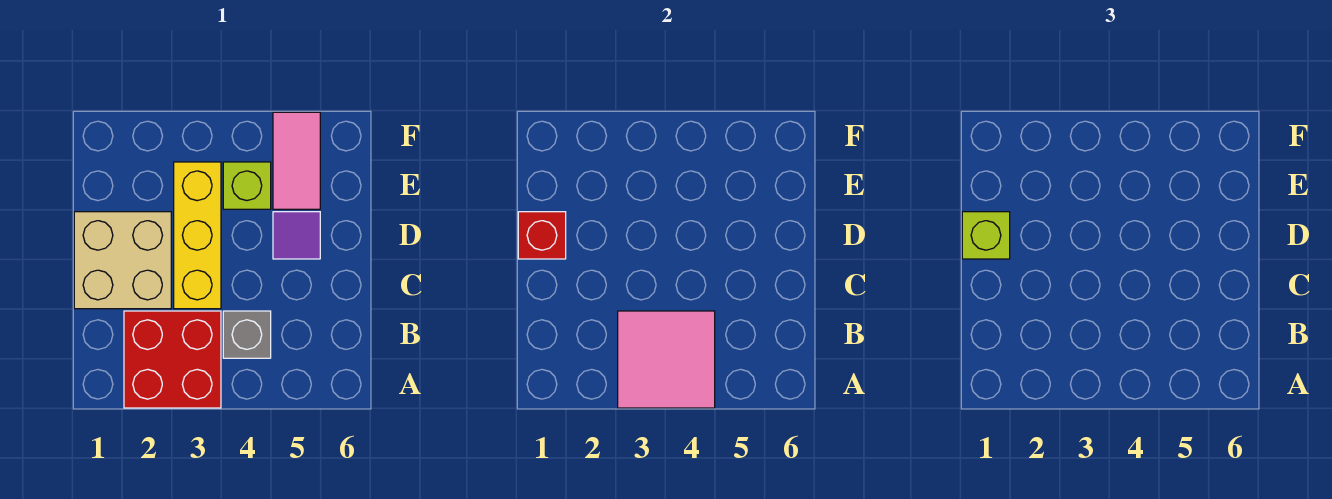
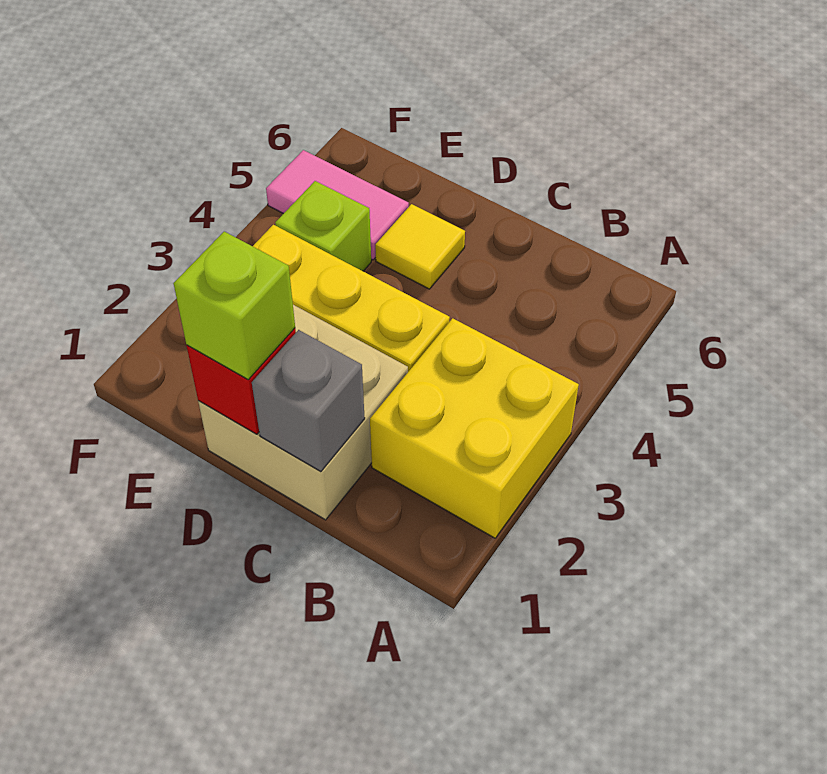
red brick A2:B3 level 1 -> yellow brick A2:B3 level 1
pink tile A3:B4 level 2 -> none
grey brick B4 level 1 -> grey brick C1 level 2
purple tile D5 level 1 -> yellow tile D5 level 1

